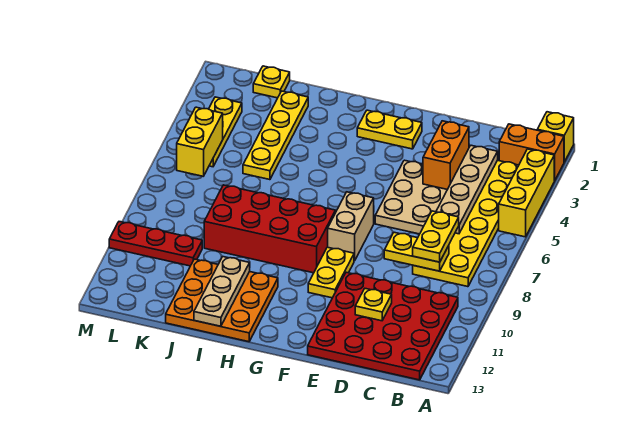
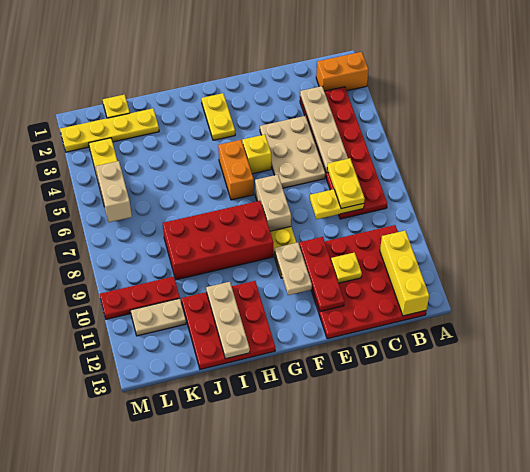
yellow brick A1 level 1 -> yellow brick F5 level 1
yellow brick A3:A5 level 1 -> yellow brick B11:B13 level 2
yellow plate B3:C8 level 1 -> red plate B3:C8 level 1
orange brick D3:D4 level 2 -> orange brick G5:G6 level 1
none -> red plate E10:E12 level 2
yellow plate F2:G2 level 1 -> yellow plate G2:G3 level 1
none -> tan plate F10:F11 level 2
orange plate H11:J13 level 1 -> red plate H11:J13 level 1
yellow plate J2:J5 level 1 -> yellow plate J2:M2 level 1
none -> tan plate K11:L11 level 1
yellow brick L5:L6 level 2 -> tan brick L5:L6 level 2

